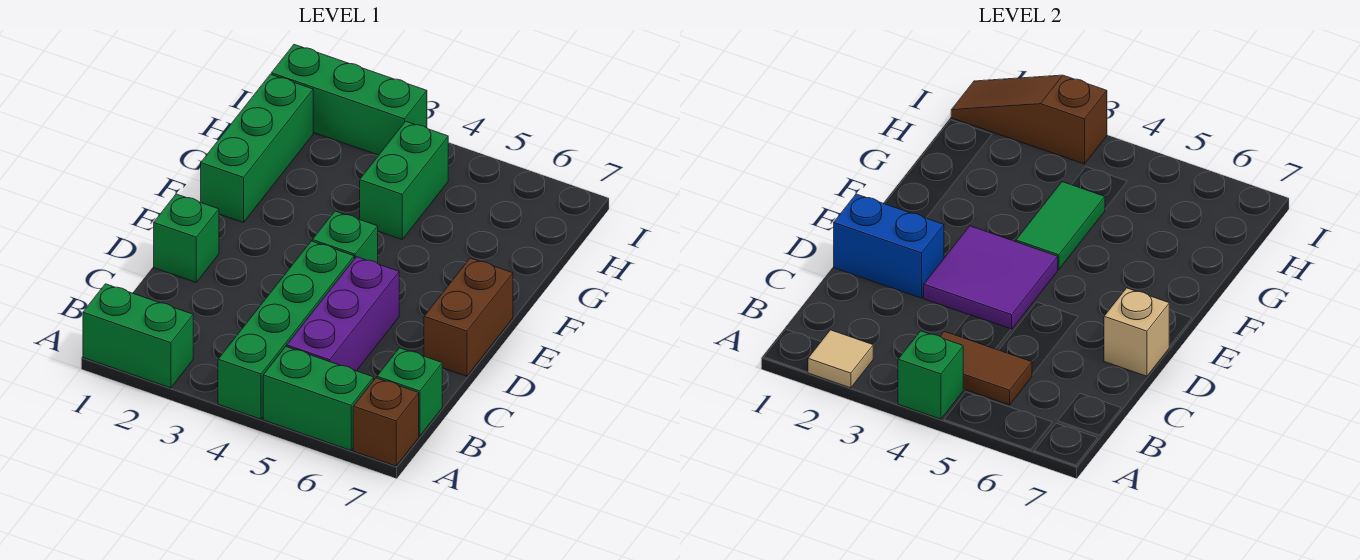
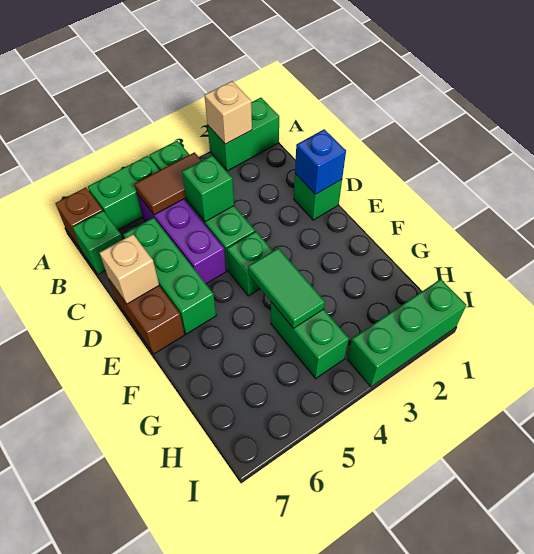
tan tile A2 level 2 -> tan brick A2 level 2
green brick A4 level 2 -> green brick C4 level 2
blue brick D1:D2 level 2 -> blue brick D1 level 2
purple tile D3:E4 level 2 -> none
green brick F1:H1 level 1 -> green brick C6:E6 level 1
brown slope I1:I3 level 2 top 3 -> none

